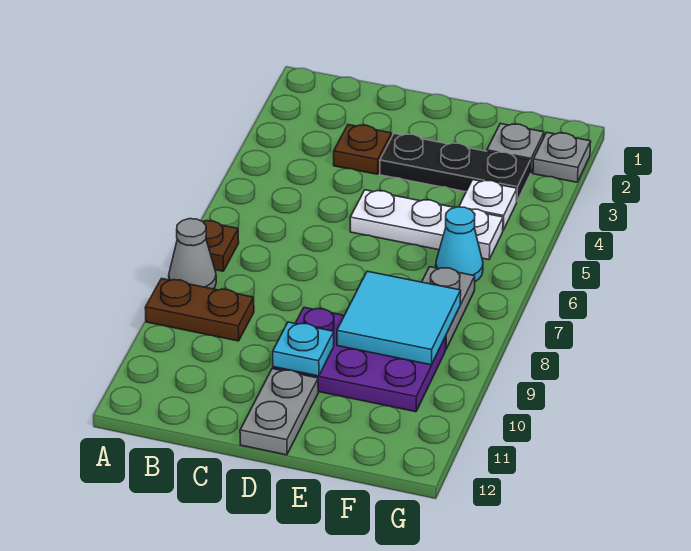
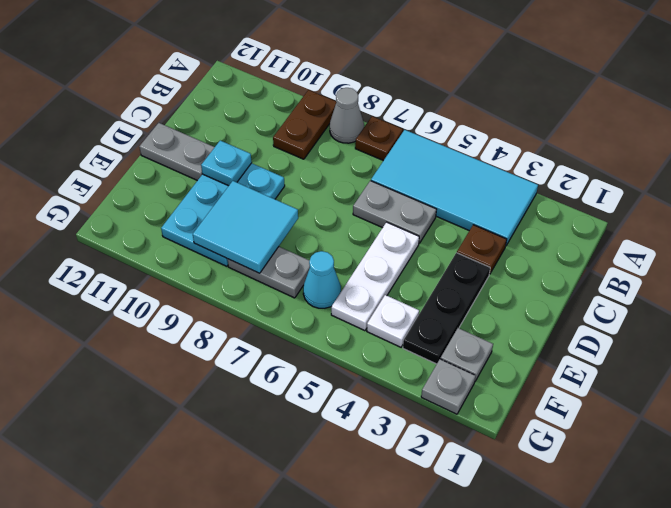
none -> cyan tile A3:B6 level 1
none -> grey plate C5:C6 level 1
purple plate D9:F10 level 1 -> cyan plate D9:F10 level 1

